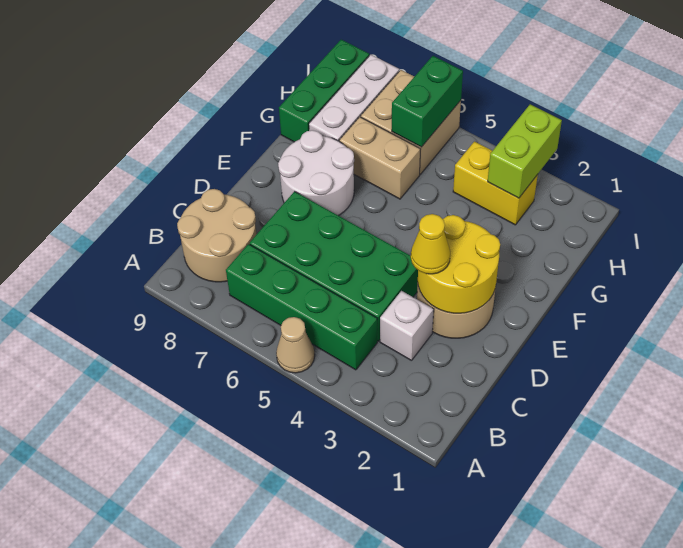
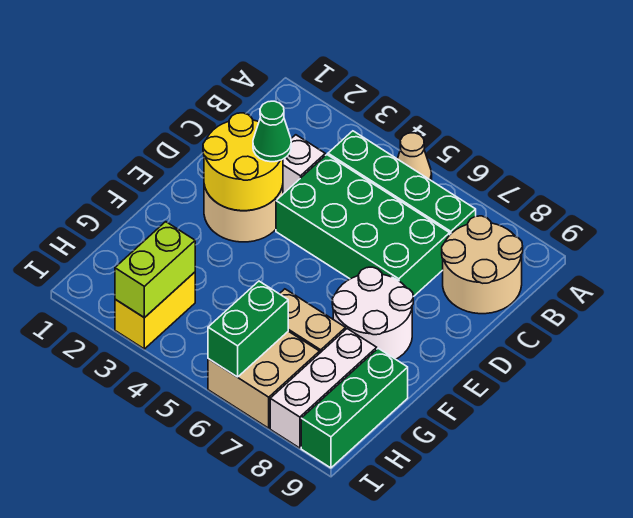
yellow cone D3 level 3 -> green cone D3 level 3
yellow brick H3:H4 level 1 -> yellow brick H3:I3 level 1

